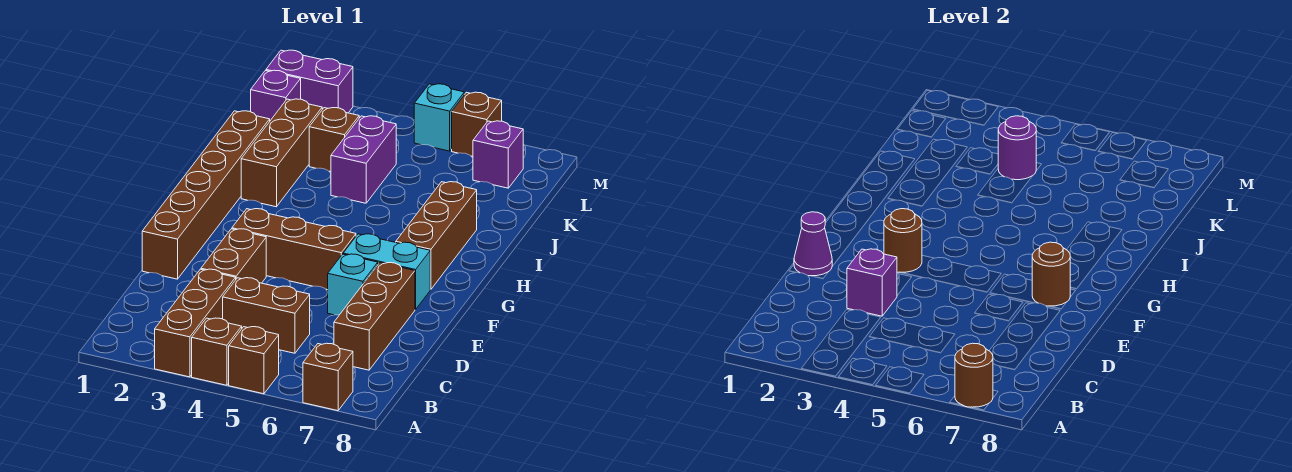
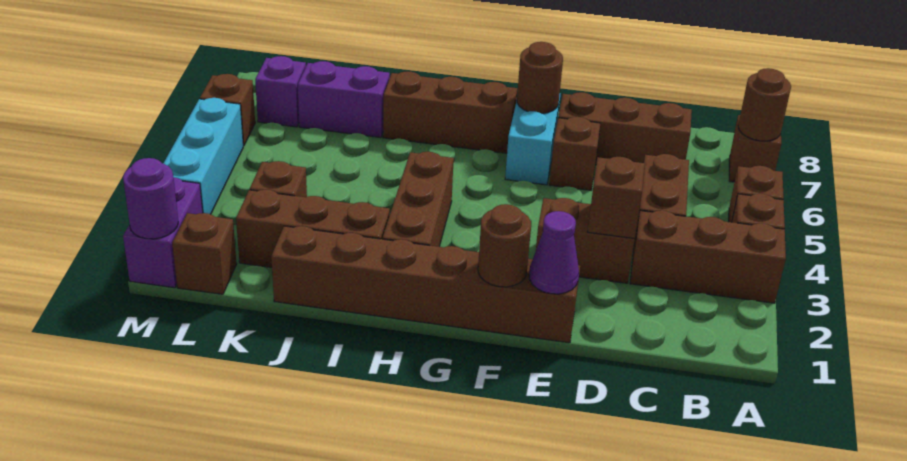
purple brick D3 level 2 -> brown brick D3 level 2
cyan brick E6 level 1 -> brown brick E6 level 1
brown brick F3:F5 level 1 -> brown brick H2:H4 level 1
brown round brick F3 level 2 -> brown round brick F1 level 2
purple brick J4:K4 level 1 -> purple brick J7:K7 level 1
purple round brick K4 level 2 -> purple round brick M1 level 2
purple brick L1 level 1 -> brown brick L1 level 1
cyan brick M5 level 1 -> cyan brick M3:M5 level 1

